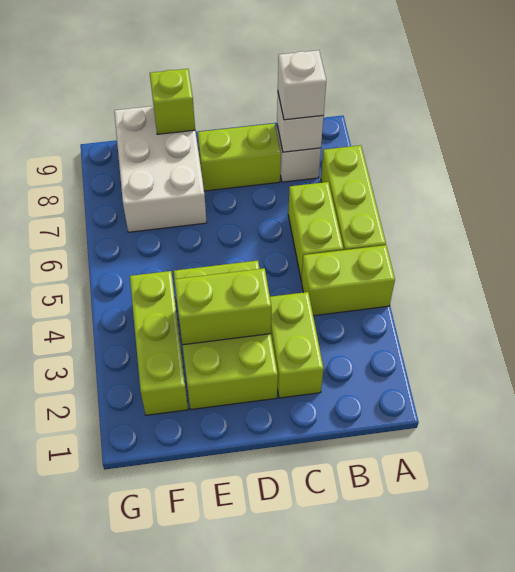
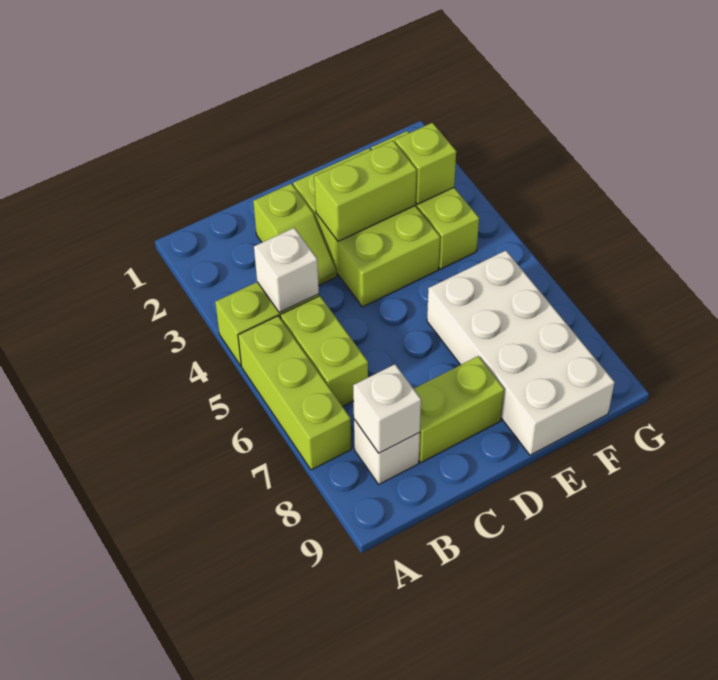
white brick B8 level 3 -> white brick B4 level 2
lime brick C2:C3 level 1 -> lime slope C2:C3 level 1 top 2
white brick E7:F9 level 1 -> white brick E6:F9 level 1
lime brick E9 level 2 -> lime brick F3 level 2

